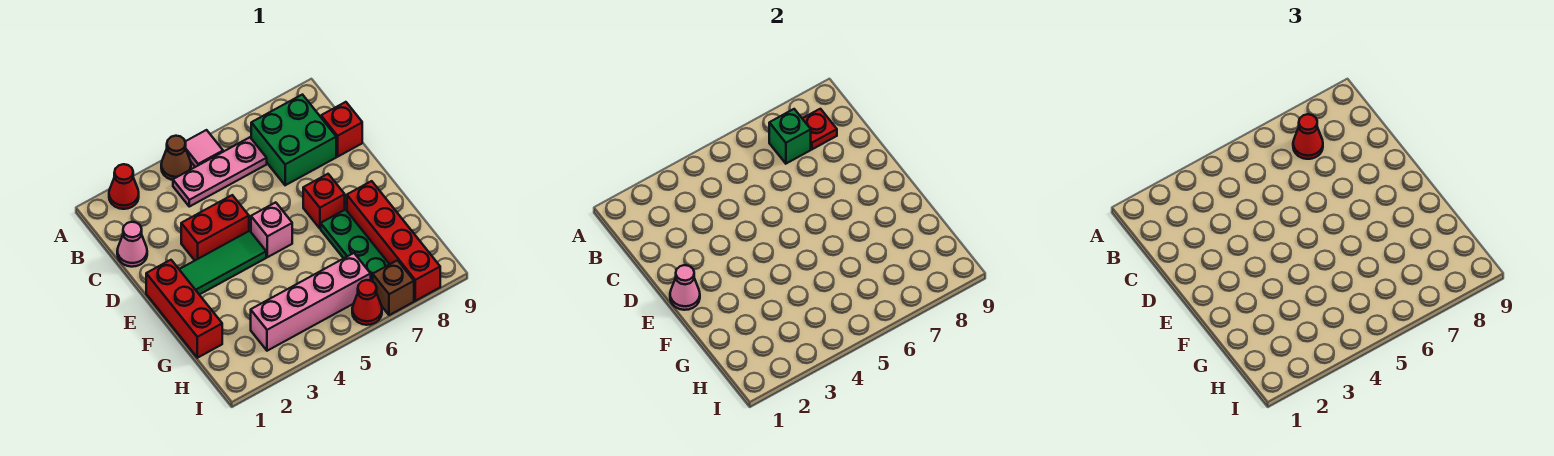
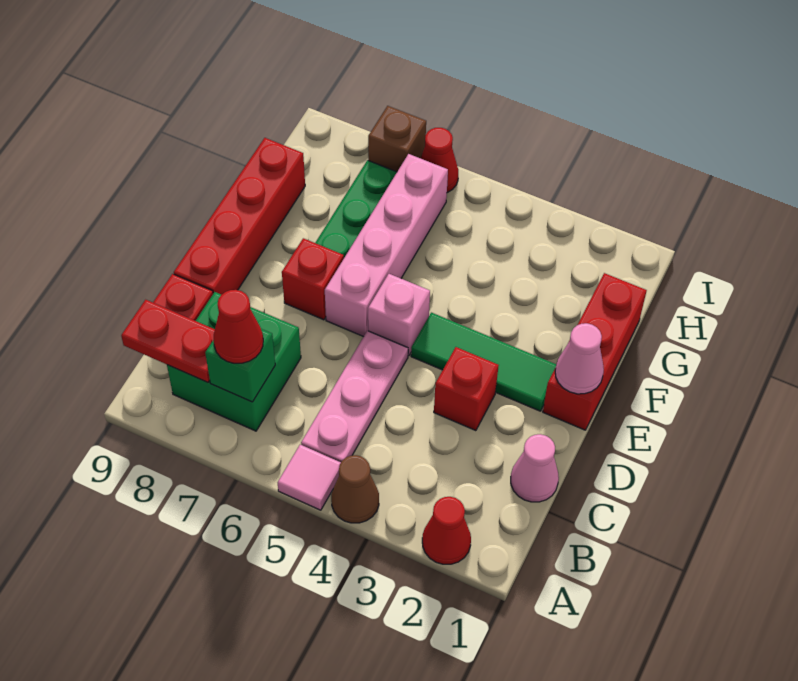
pink plate B4:B6 level 1 -> pink plate B5:D5 level 1
red plate B8 level 2 -> red plate B8:B9 level 2
red brick D3:D4 level 1 -> red brick D3 level 1
red brick F8:I8 level 1 -> red brick D9:G9 level 1
pink brick H3:H6 level 1 -> pink brick E6:H6 level 1

